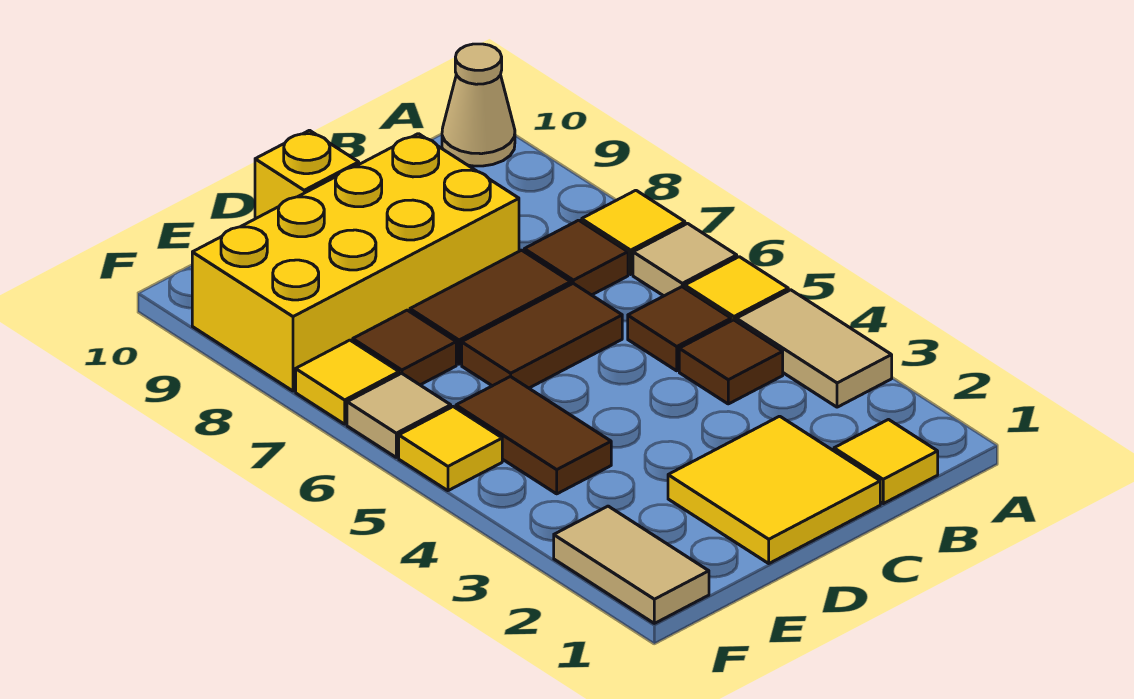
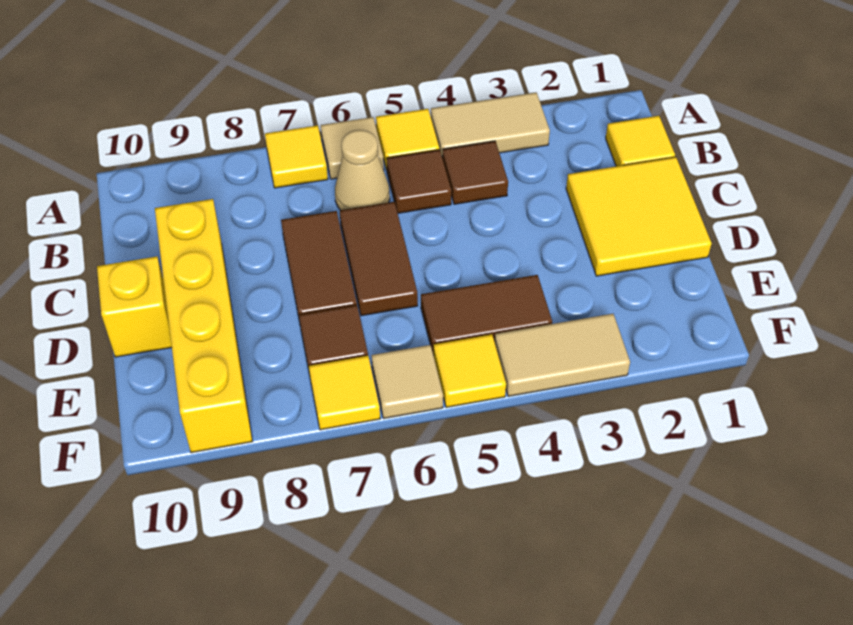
tan cone A10 level 1 -> tan cone B6 level 1
brown tile B7 level 1 -> none
yellow brick C8:F9 level 1 -> yellow brick C9:F9 level 1
tan tile F1:F2 level 1 -> tan tile F3:F4 level 1

